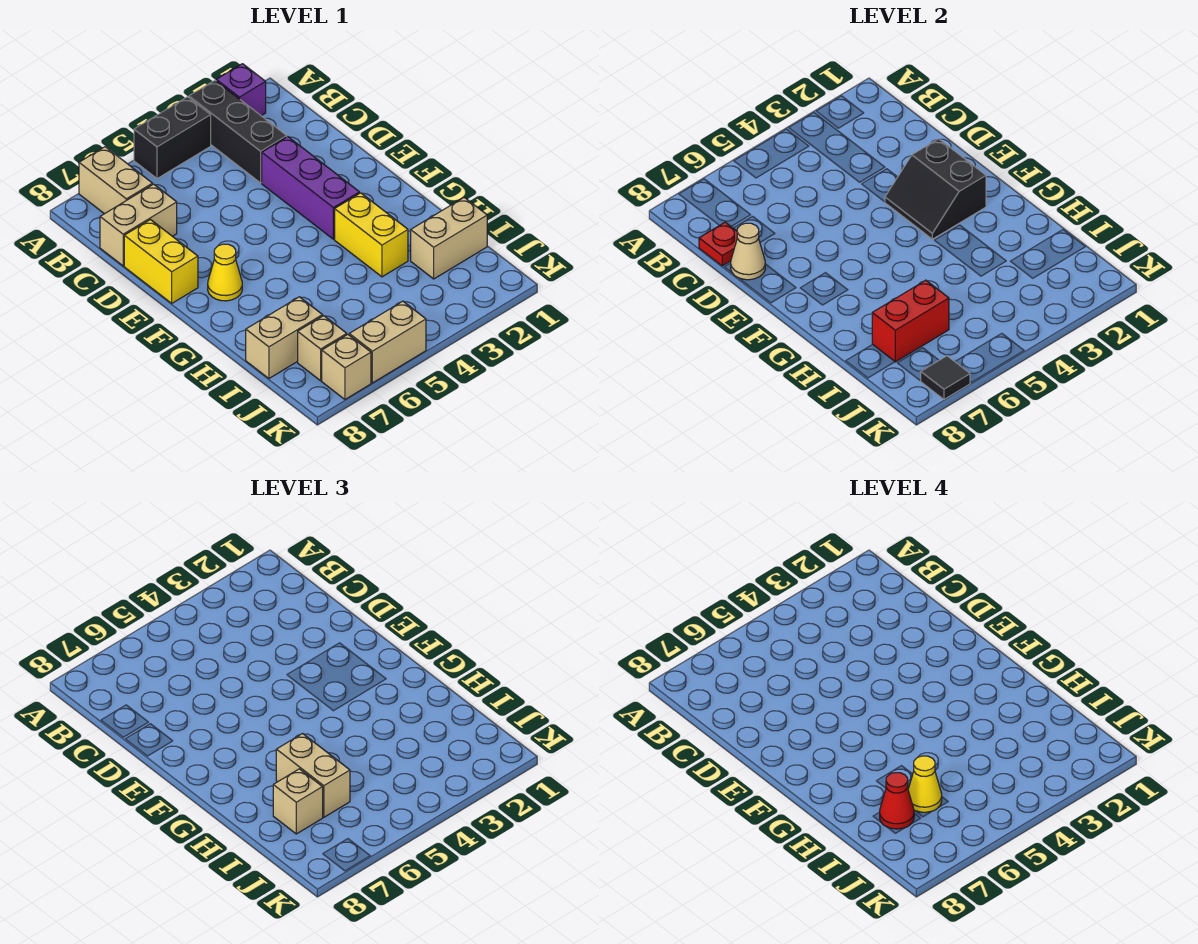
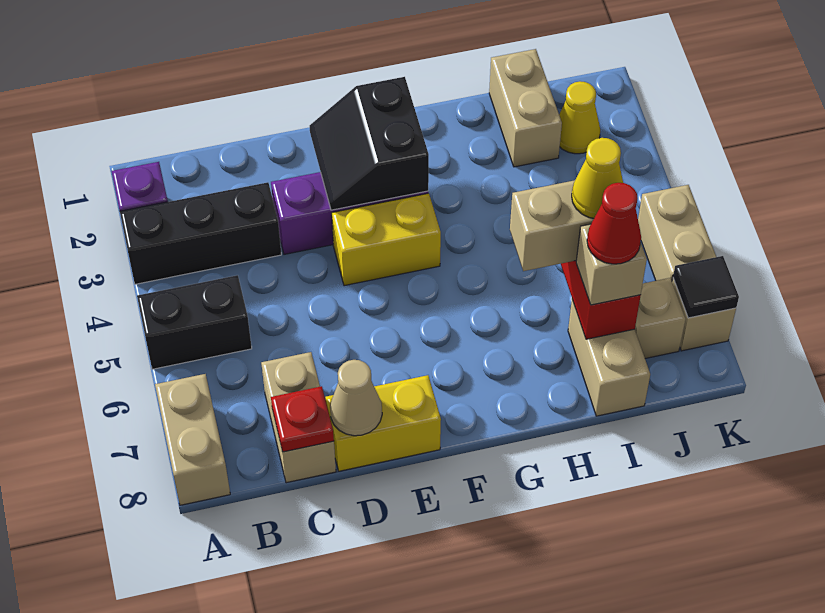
black brick A4:A5 level 1 -> black brick A5:B5 level 1
tan brick A7:B7 level 1 -> tan brick A7:A8 level 1
black slope E2:F3 level 2 top 2 -> black slope E2:F3 level 2 top F
yellow cone F7 level 1 -> yellow cone J2 level 1
yellow brick G3:H3 level 1 -> yellow brick E4:F4 level 1

